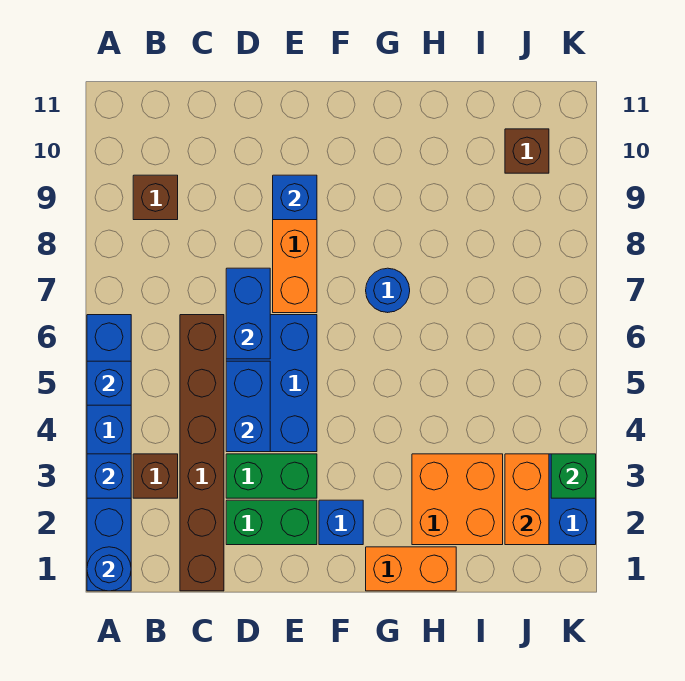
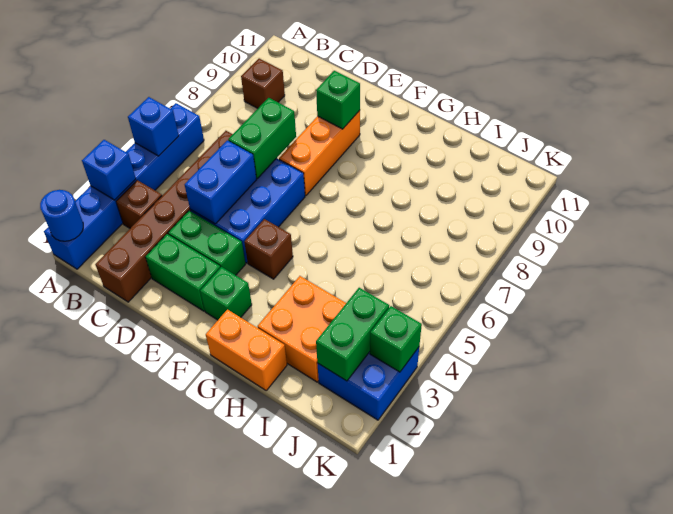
blue brick D6:D7 level 2 -> green brick D6:D7 level 2
blue brick E9 level 2 -> green brick E9 level 2
blue brick F2 level 1 -> green brick F2 level 1
blue round brick G7 level 1 -> none
orange brick J2:J3 level 2 -> green brick J2:J3 level 2
brown brick J10 level 1 -> brown brick F4 level 1

